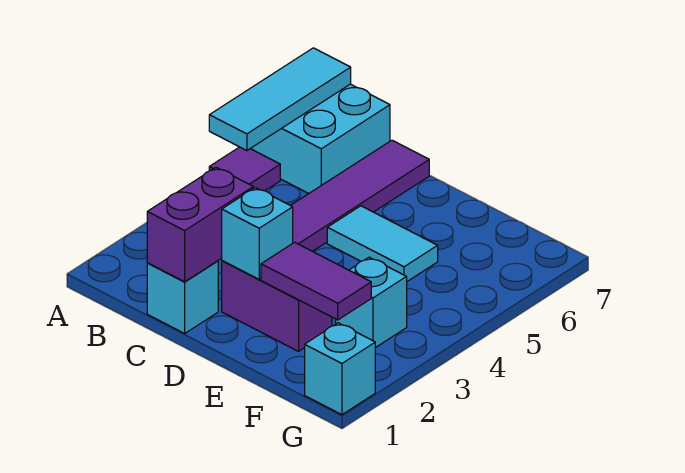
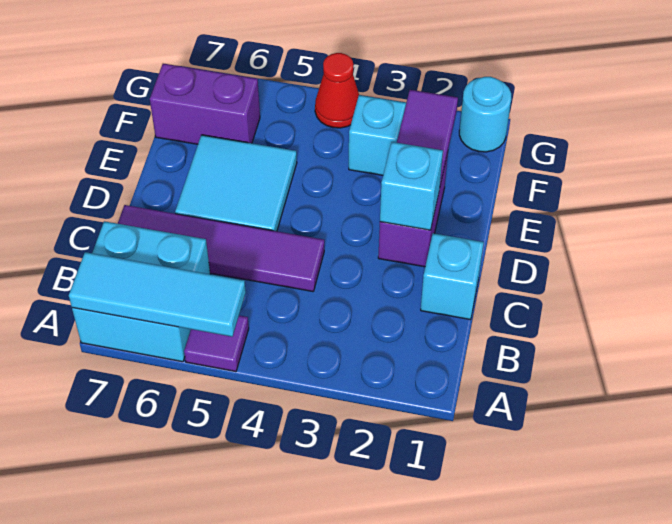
purple brick C1:C2 level 2 -> purple brick F6:F7 level 1
cyan tile D5:E5 level 1 -> cyan tile D5:E6 level 1
cyan brick G1 level 1 -> cyan round brick G1 level 1
none -> red cone G4 level 1

